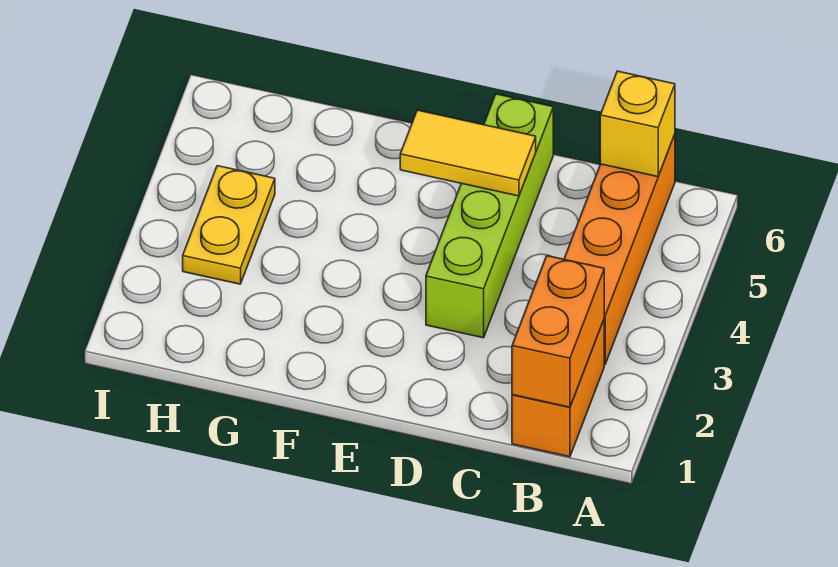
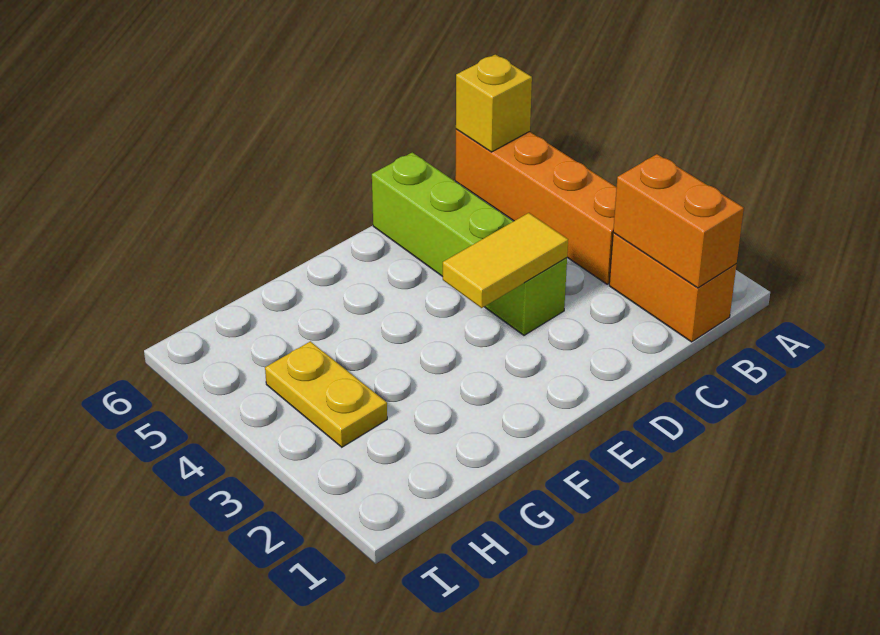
yellow tile D5:E5 level 2 -> yellow tile D3:E3 level 2

